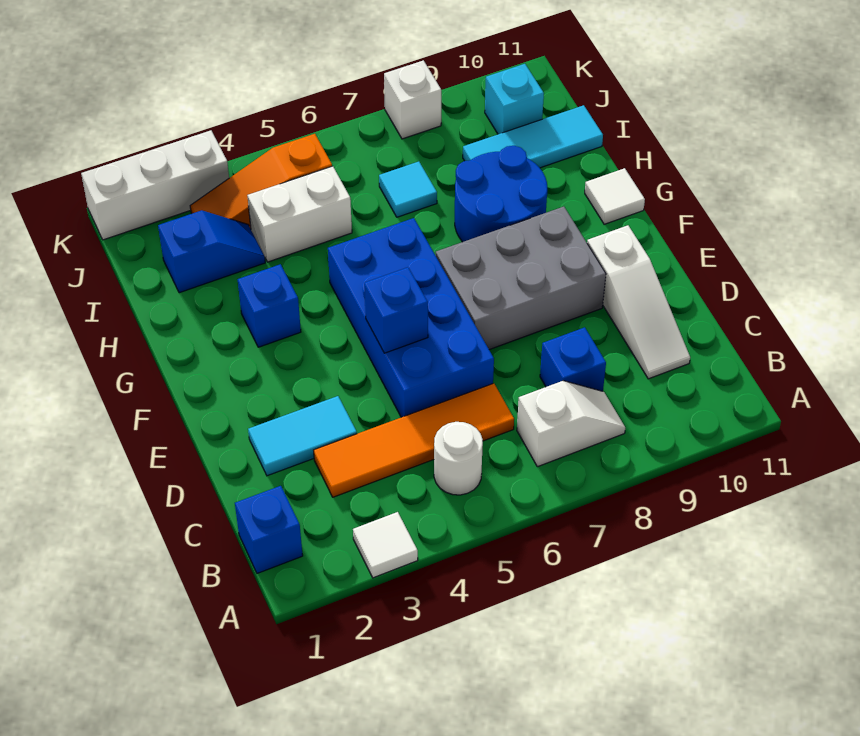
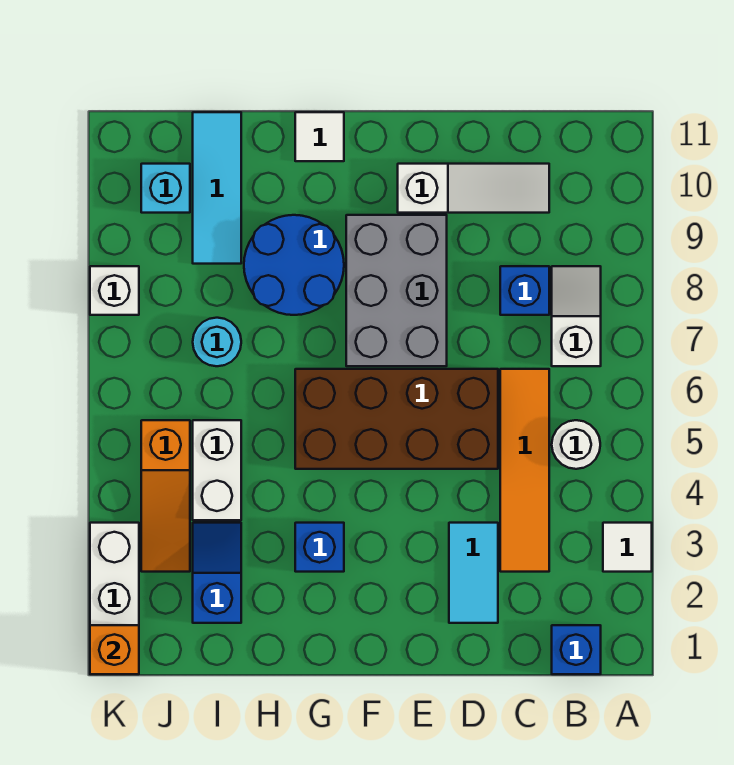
blue brick D5:G6 level 1 -> brown brick D5:G6 level 1
blue brick E5 level 2 -> none
cyan tile I7 level 1 -> cyan round brick I7 level 1
none -> orange brick K1 level 2

